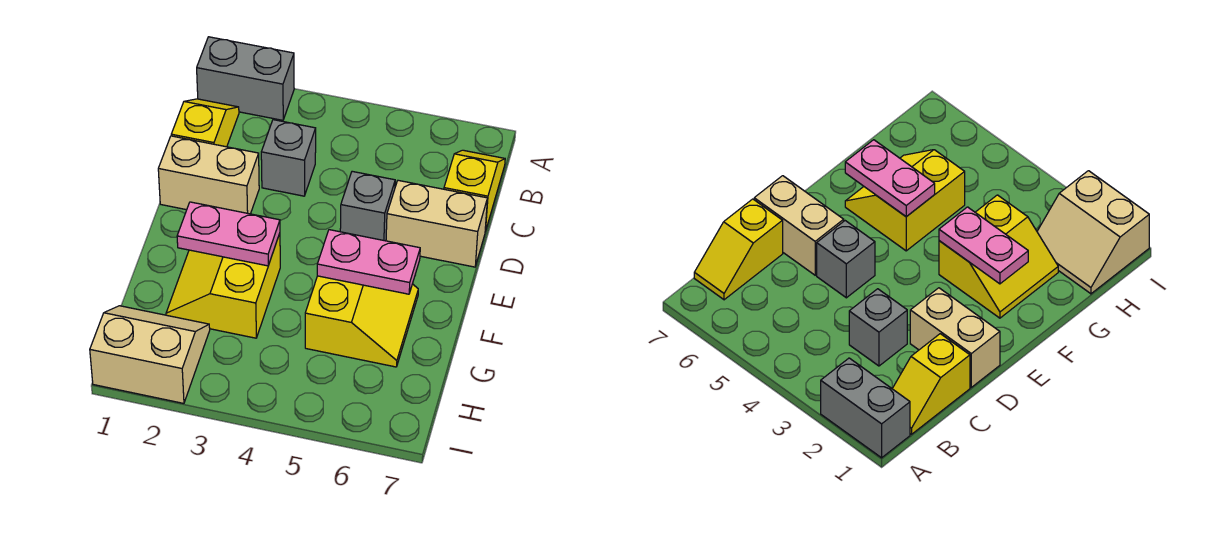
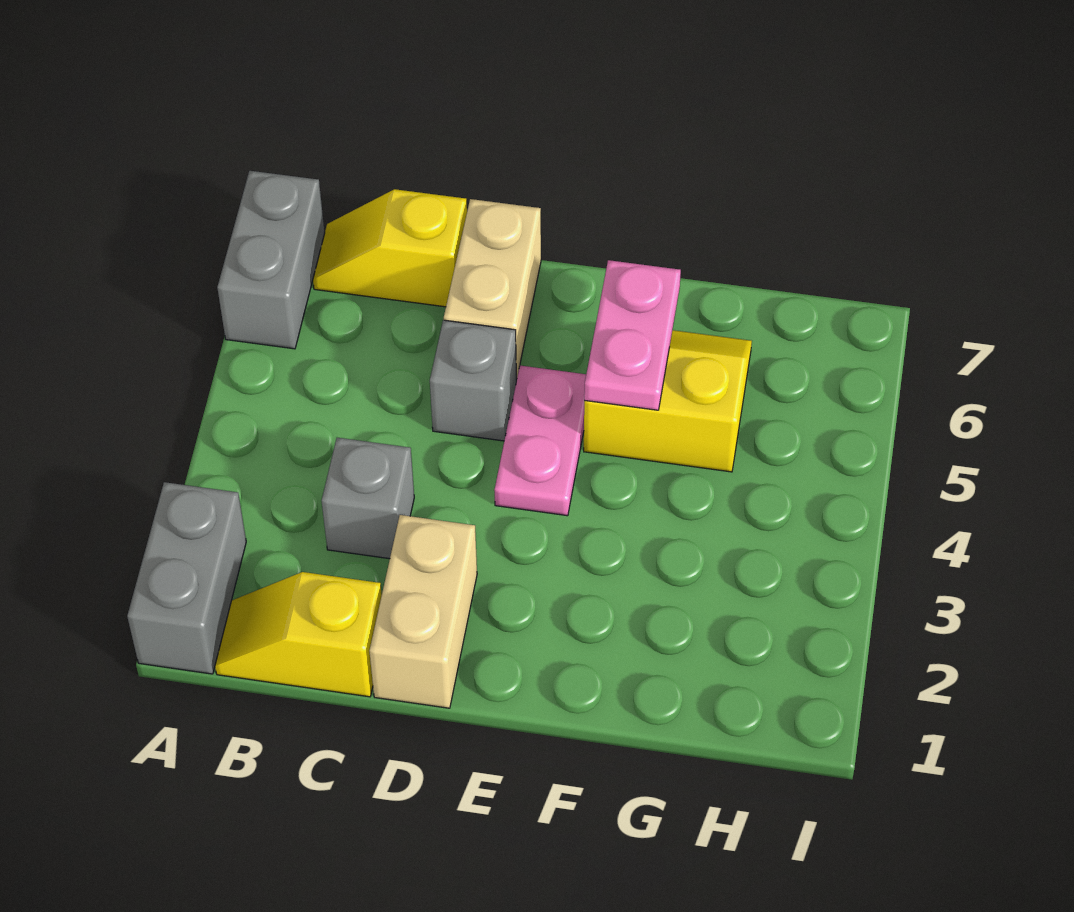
none -> grey brick A6:A7 level 1
yellow slope F2:G3 level 1 top 3 -> none
pink plate F2:F3 level 2 -> pink plate E4:E5 level 1
tan slope H1:I2 level 1 top I -> none

